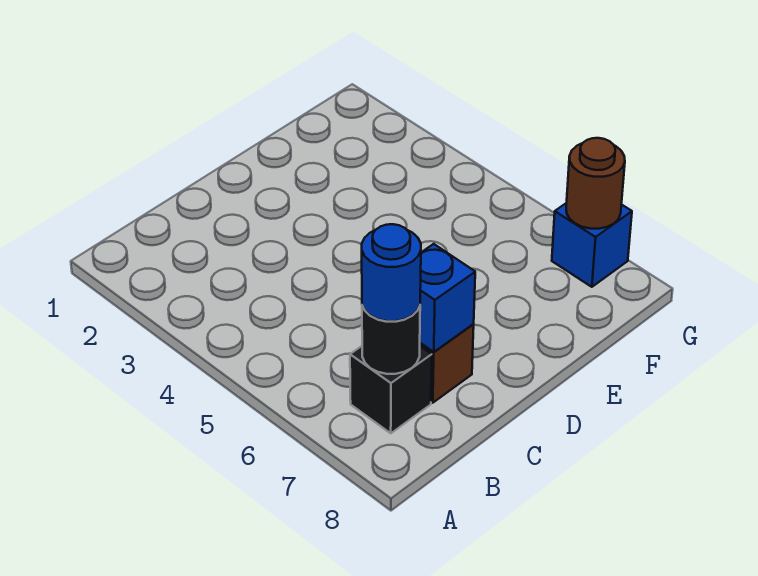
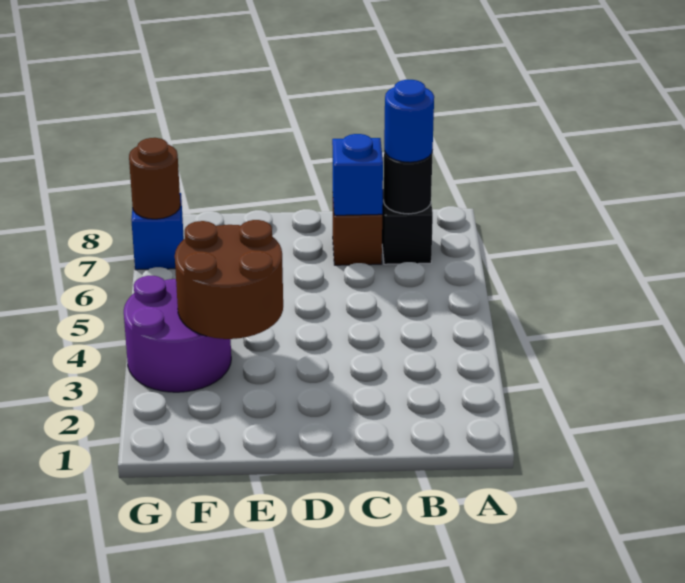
none -> brown round brick E3:F4 level 2
none -> purple round brick F3:G4 level 1

